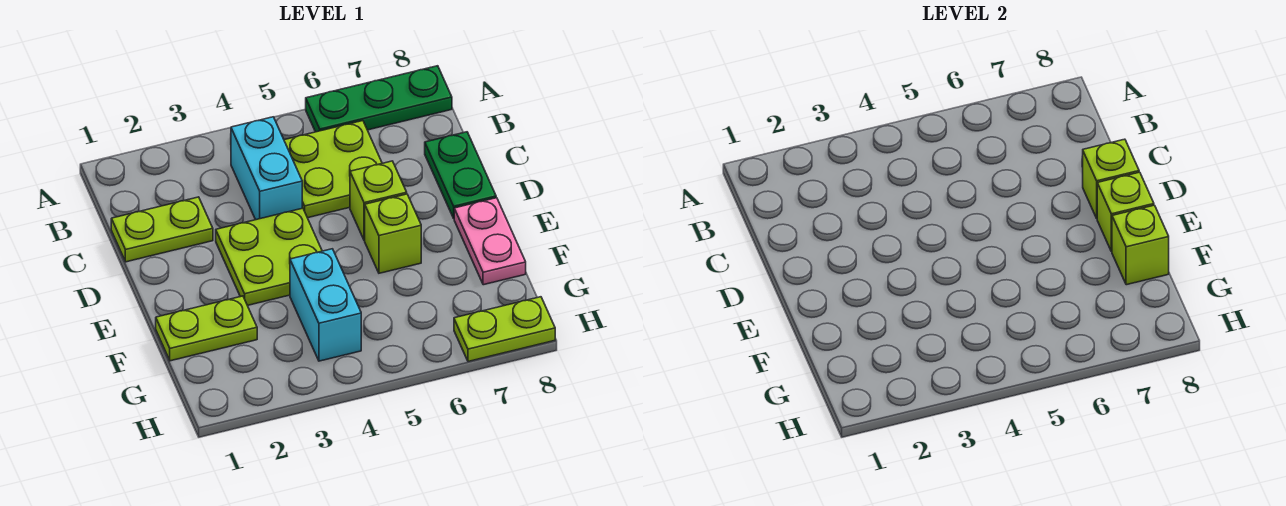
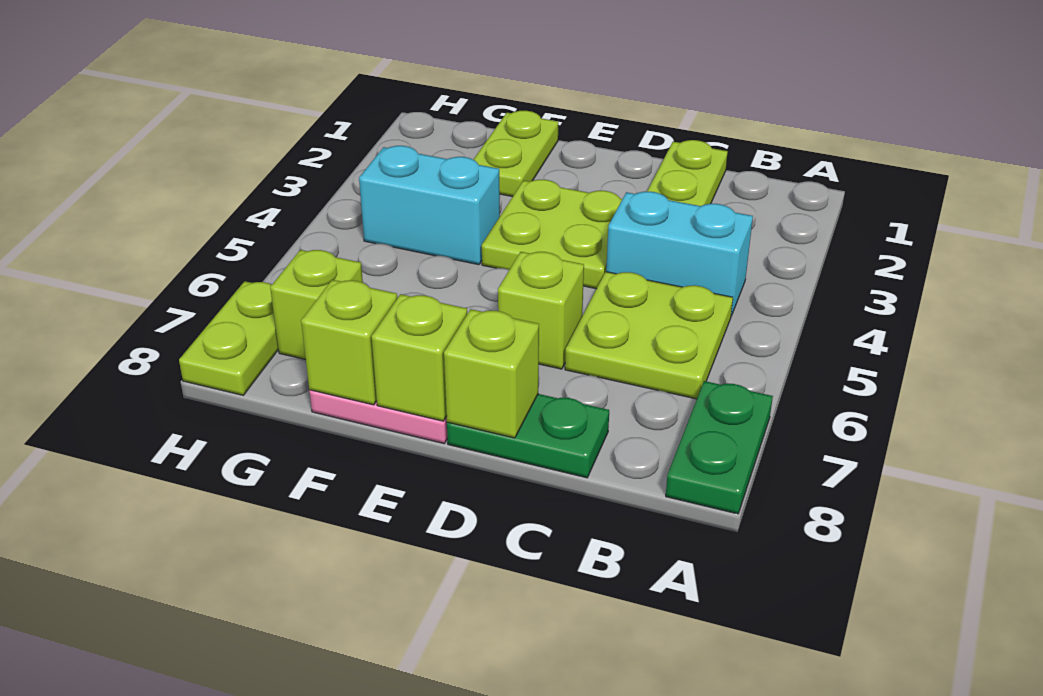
green plate A6:A8 level 1 -> green plate A7:A8 level 1
lime brick E6 level 1 -> lime brick G7 level 1

